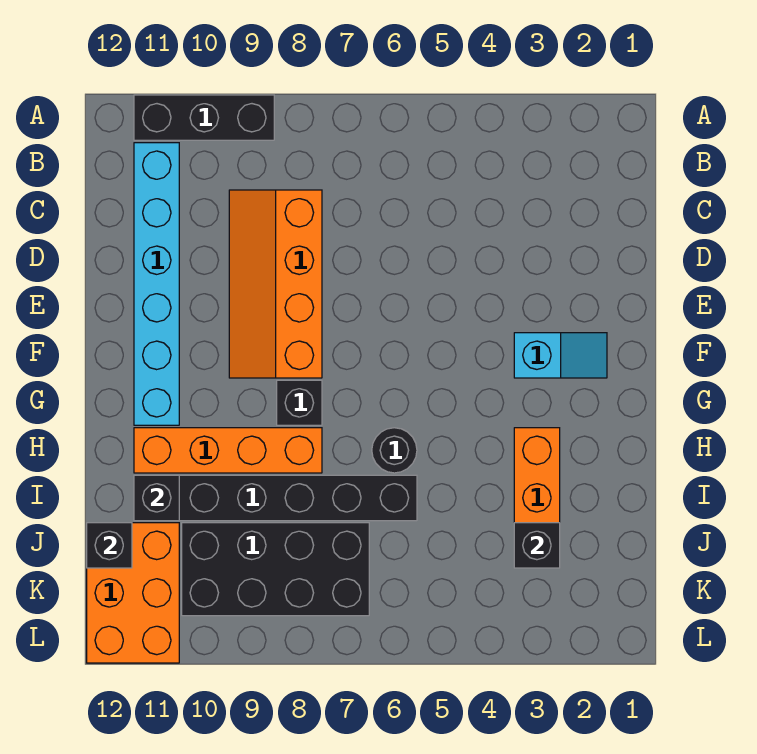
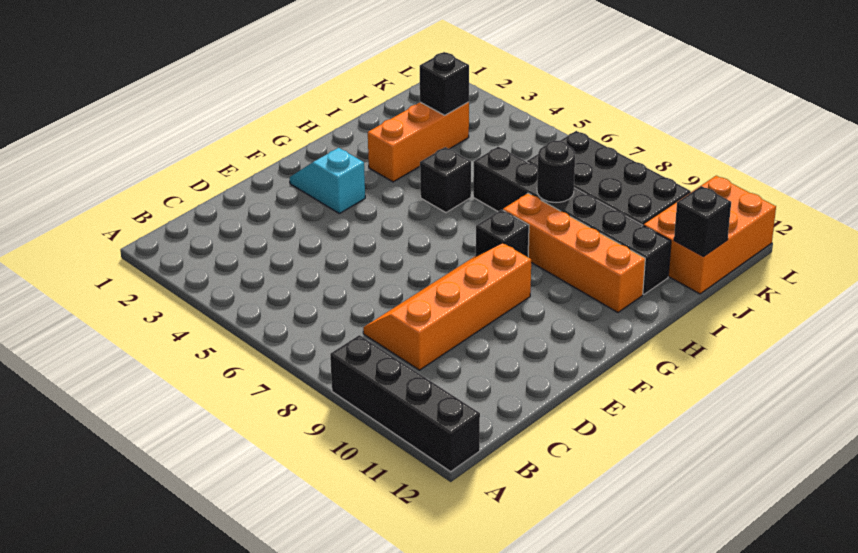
black brick A9:A11 level 1 -> black brick A9:A12 level 1
cyan brick B11:G11 level 1 -> none
orange slope C8:F9 level 1 top 8 -> orange slope C8:F9 level 1 top 9
black round brick H6 level 1 -> black round brick I8 level 2
black brick I11 level 2 -> black brick H5 level 1

